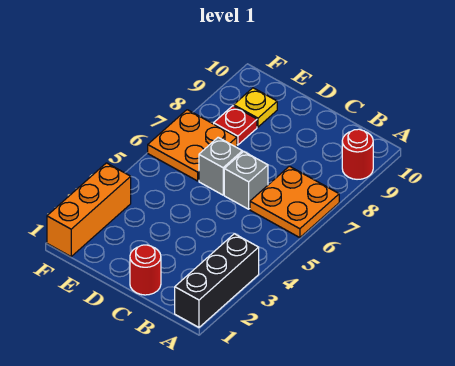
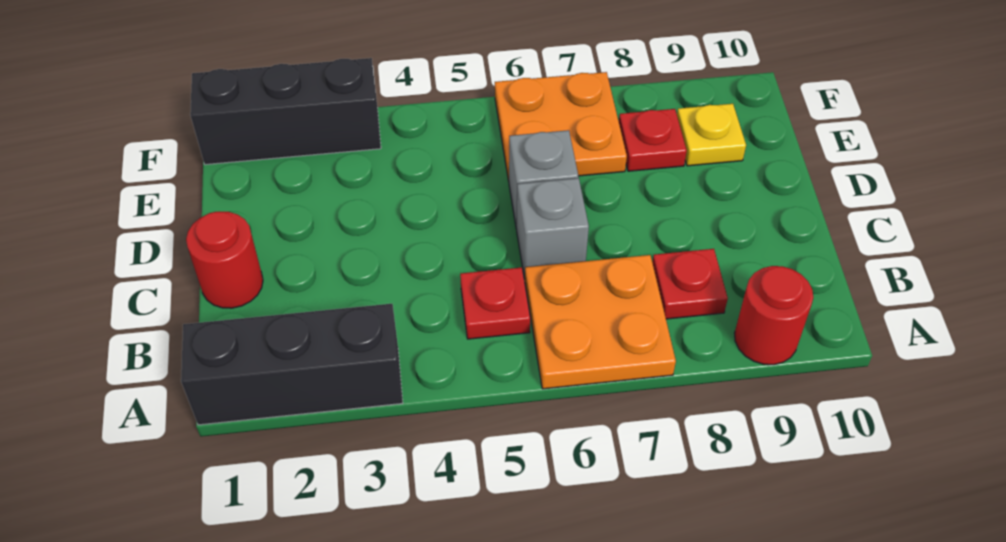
none -> red plate B5 level 1
none -> red plate B8 level 1
orange brick F1:F3 level 1 -> black brick F1:F3 level 1

